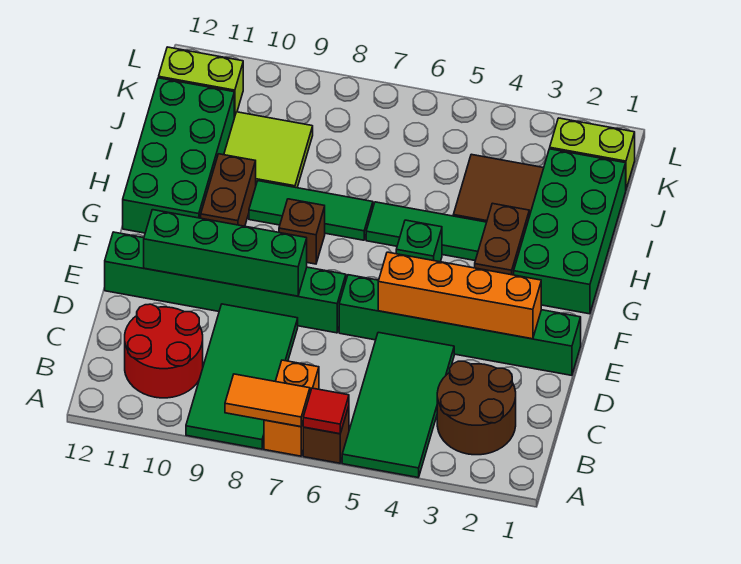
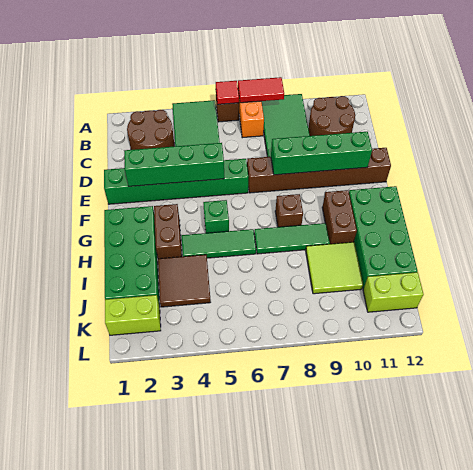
orange tile A7:A8 level 2 -> red tile A7:A8 level 2
red round brick B10:C11 level 1 -> brown round brick B10:C11 level 1
orange brick E2:E5 level 2 -> green brick E2:E5 level 2
green brick E7:E12 level 1 -> brown brick E7:E12 level 1

